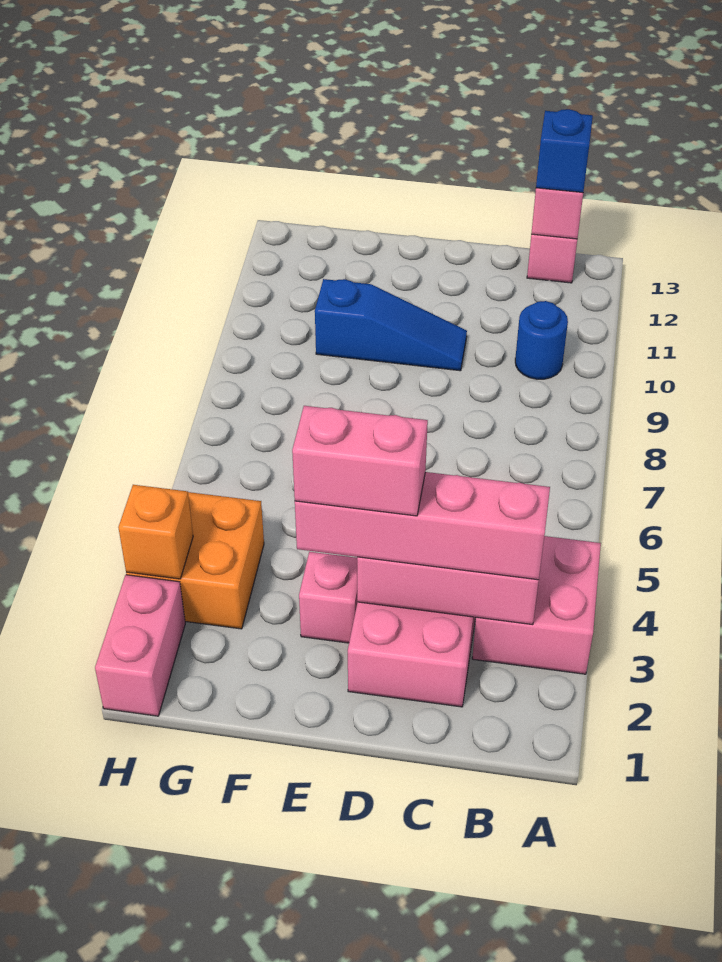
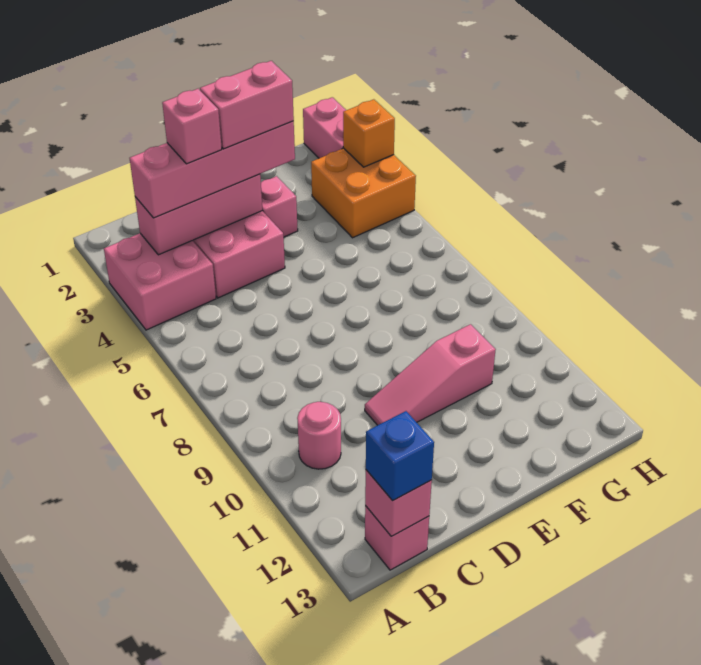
blue round brick B10 level 1 -> pink round brick B10 level 1
none -> pink brick C3 level 4
blue slope D10:F10 level 1 top F -> pink slope D10:F10 level 1 top F

